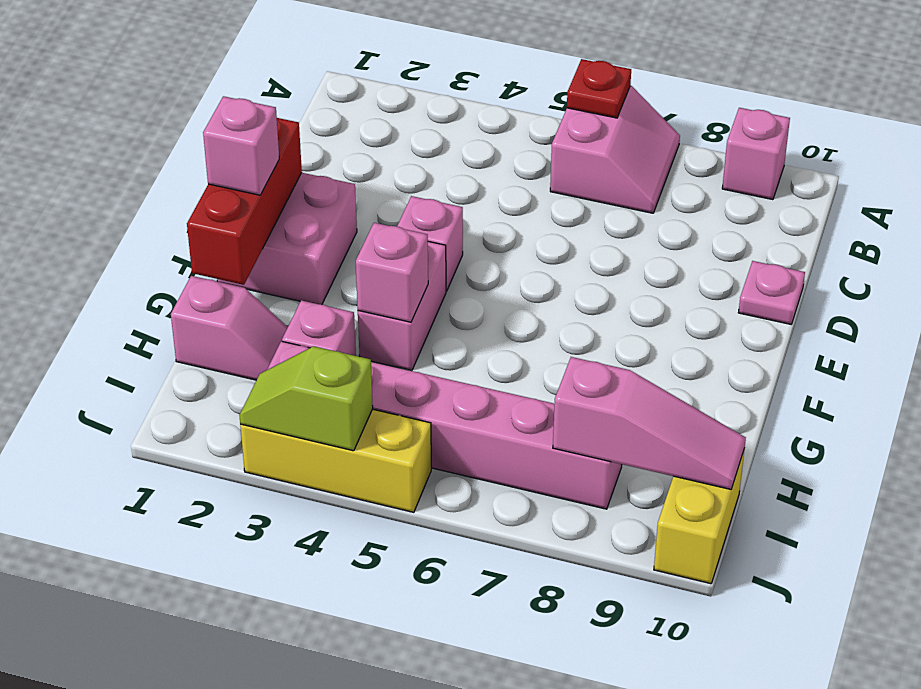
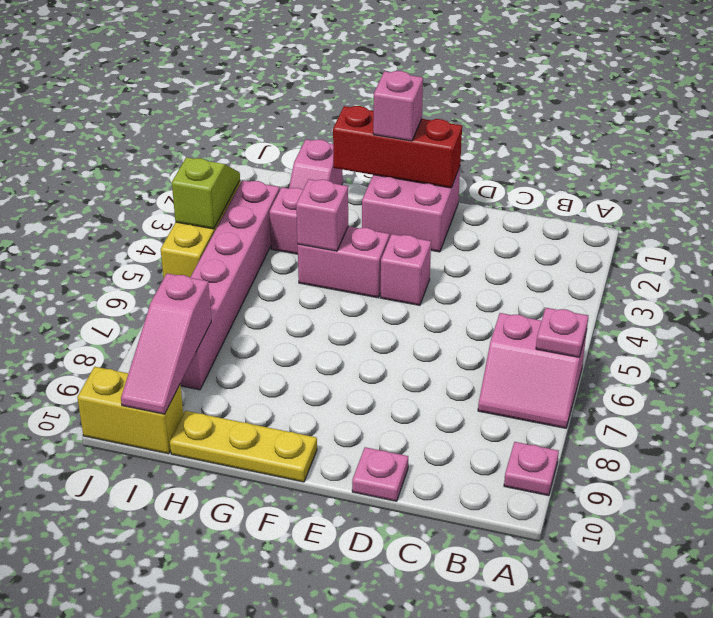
red plate A6 level 2 -> pink plate A6 level 2
pink brick A9 level 1 -> pink plate A9 level 1
none -> yellow plate F10:H10 level 1

